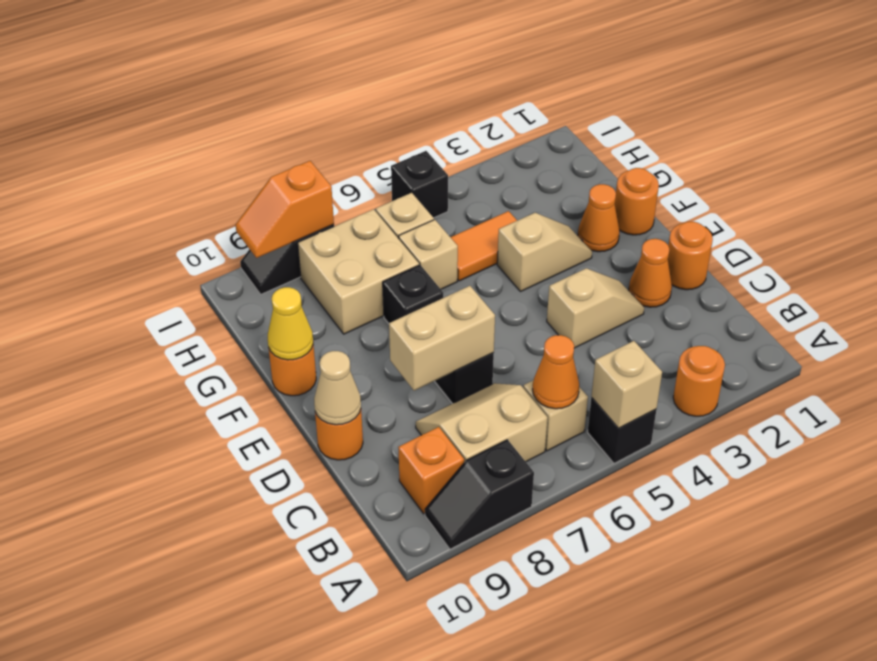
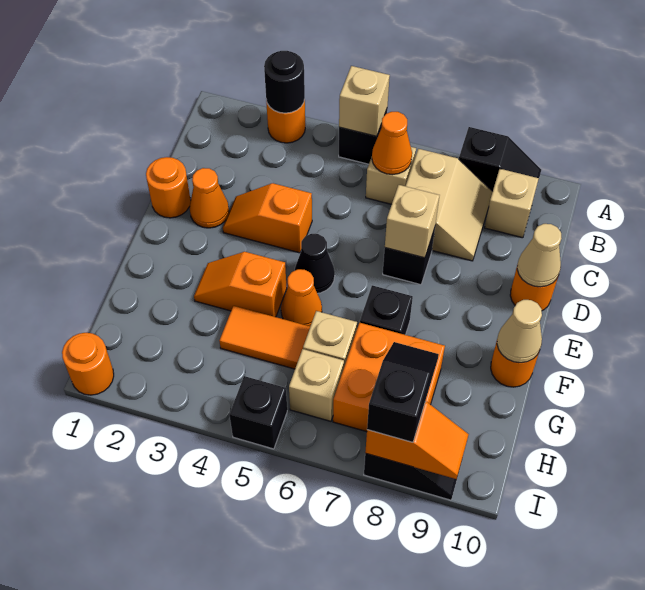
none -> black round brick A3 level 2
tan slope B7:C8 level 1 top B -> tan slope B7:C8 level 1 top 7
orange brick B9 level 1 -> tan brick B9 level 1
tan slope D3:D4 level 1 top 4 -> orange slope D3:D4 level 1 top 4
tan brick D7:D8 level 2 -> tan brick D7 level 2
none -> black cone E5 level 1
orange round brick F1 level 1 -> orange round brick I1 level 1
orange cone F2 level 1 -> orange cone F5 level 1
tan slope F3:F4 level 1 top 4 -> orange slope F3:F4 level 1 top 4
yellow cone F10 level 2 -> tan cone F10 level 2
tan brick G7:H8 level 1 -> orange brick G7:H8 level 1
none -> black slope H8:I8 level 3 top I

